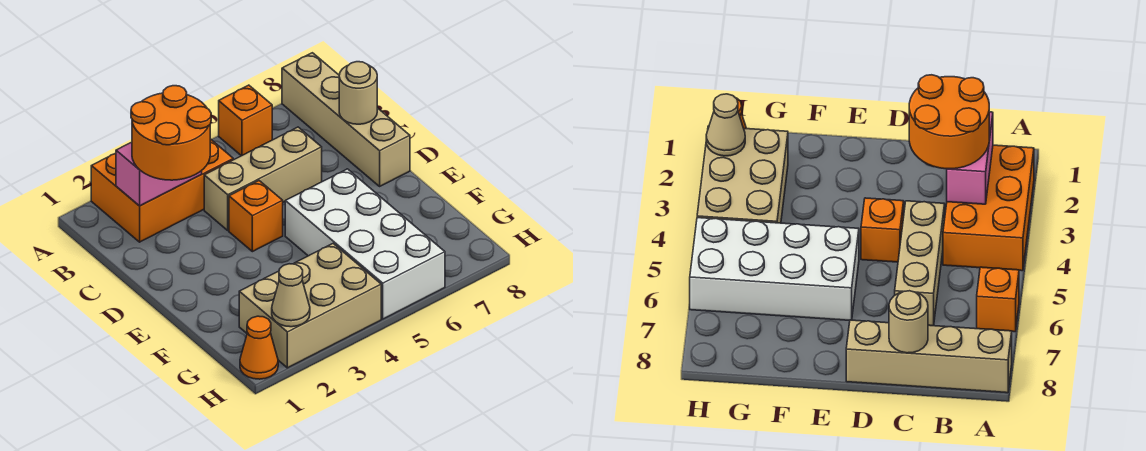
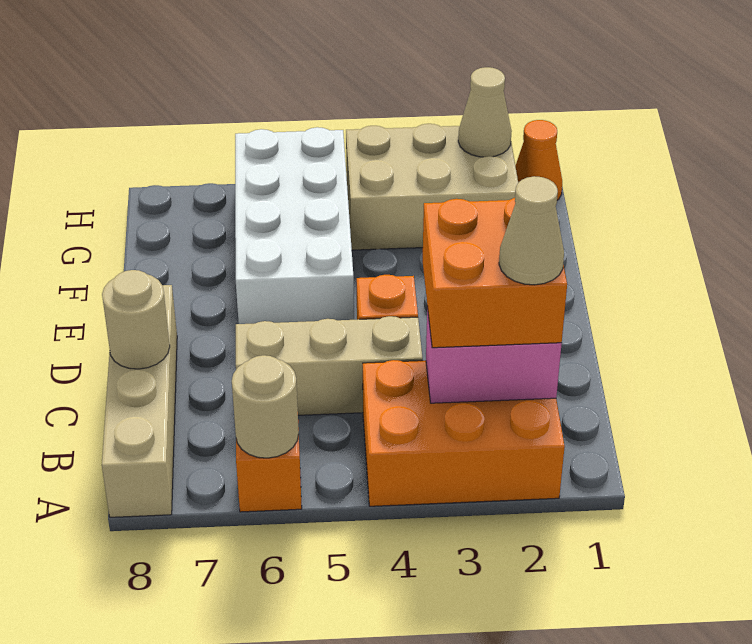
none -> tan round brick A6 level 2
orange round brick B2:C3 level 3 -> orange brick B2:C3 level 3
none -> tan cone B2 level 4

